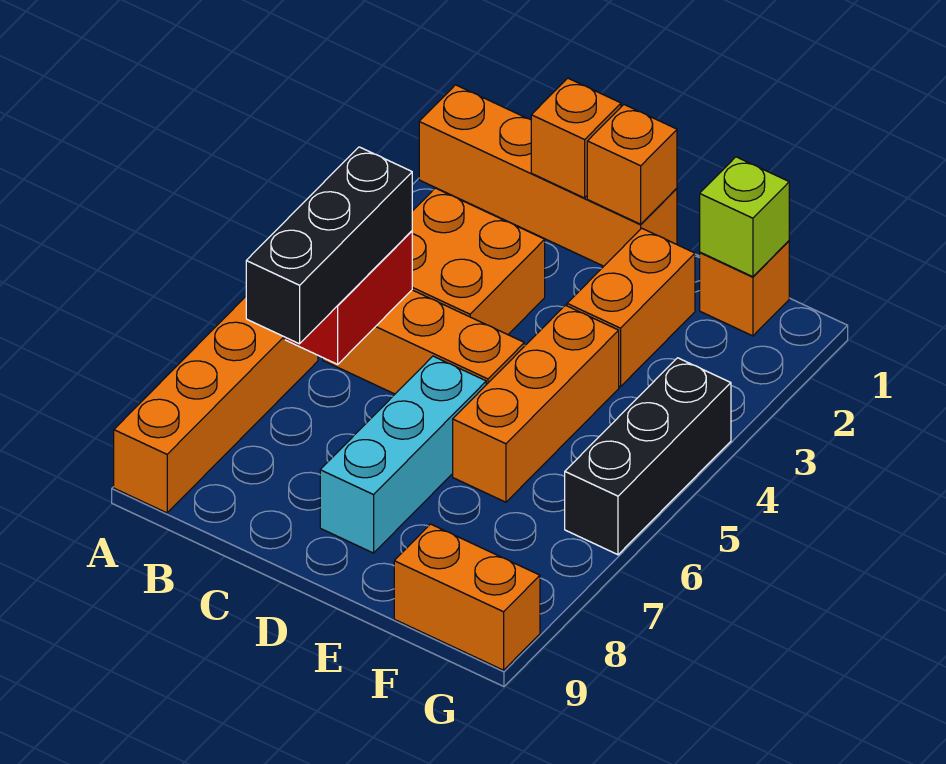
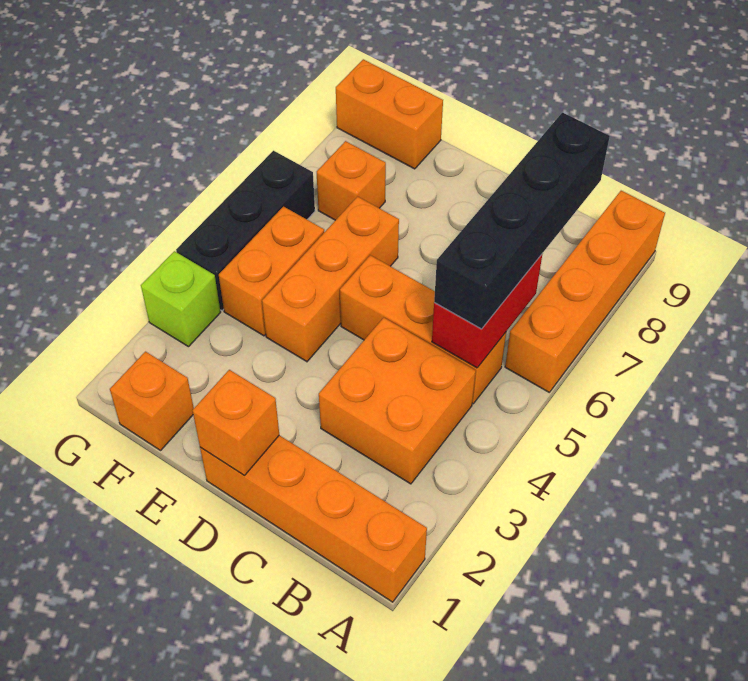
black brick B5:B7 level 3 -> black brick B5:B8 level 3
orange brick C1 level 2 -> orange brick F7 level 1
cyan brick D6:D8 level 1 -> none
orange brick E2:E3 level 1 -> orange brick F4:F5 level 1
lime brick F1 level 2 -> lime brick G3 level 1

